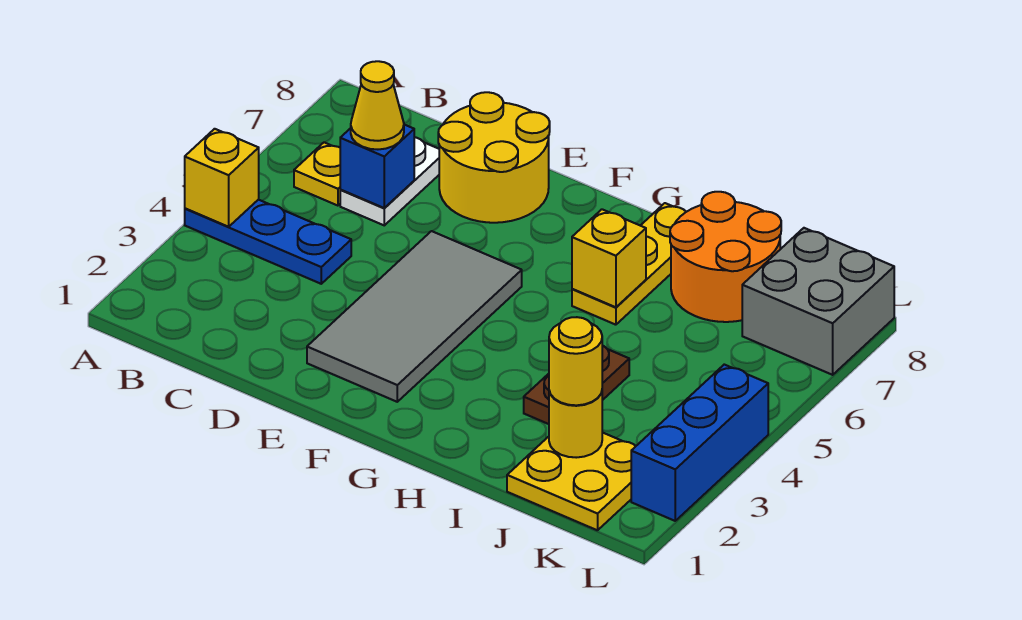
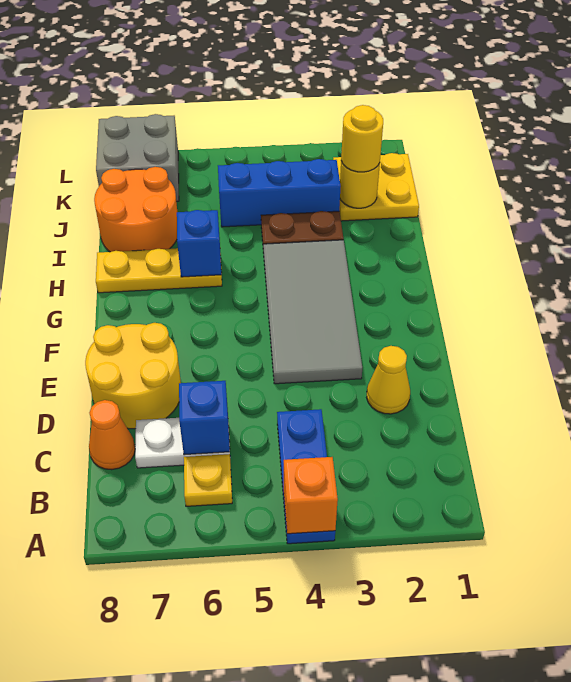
yellow brick A4 level 2 -> orange brick A4 level 2
yellow cone C6 level 3 -> yellow cone D2 level 1
none -> orange cone C8 level 1
grey tile E2:F5 level 1 -> grey tile E3:H4 level 1
yellow brick H6 level 2 -> blue brick H6 level 2
blue brick L2:L4 level 1 -> blue brick J3:J5 level 1

